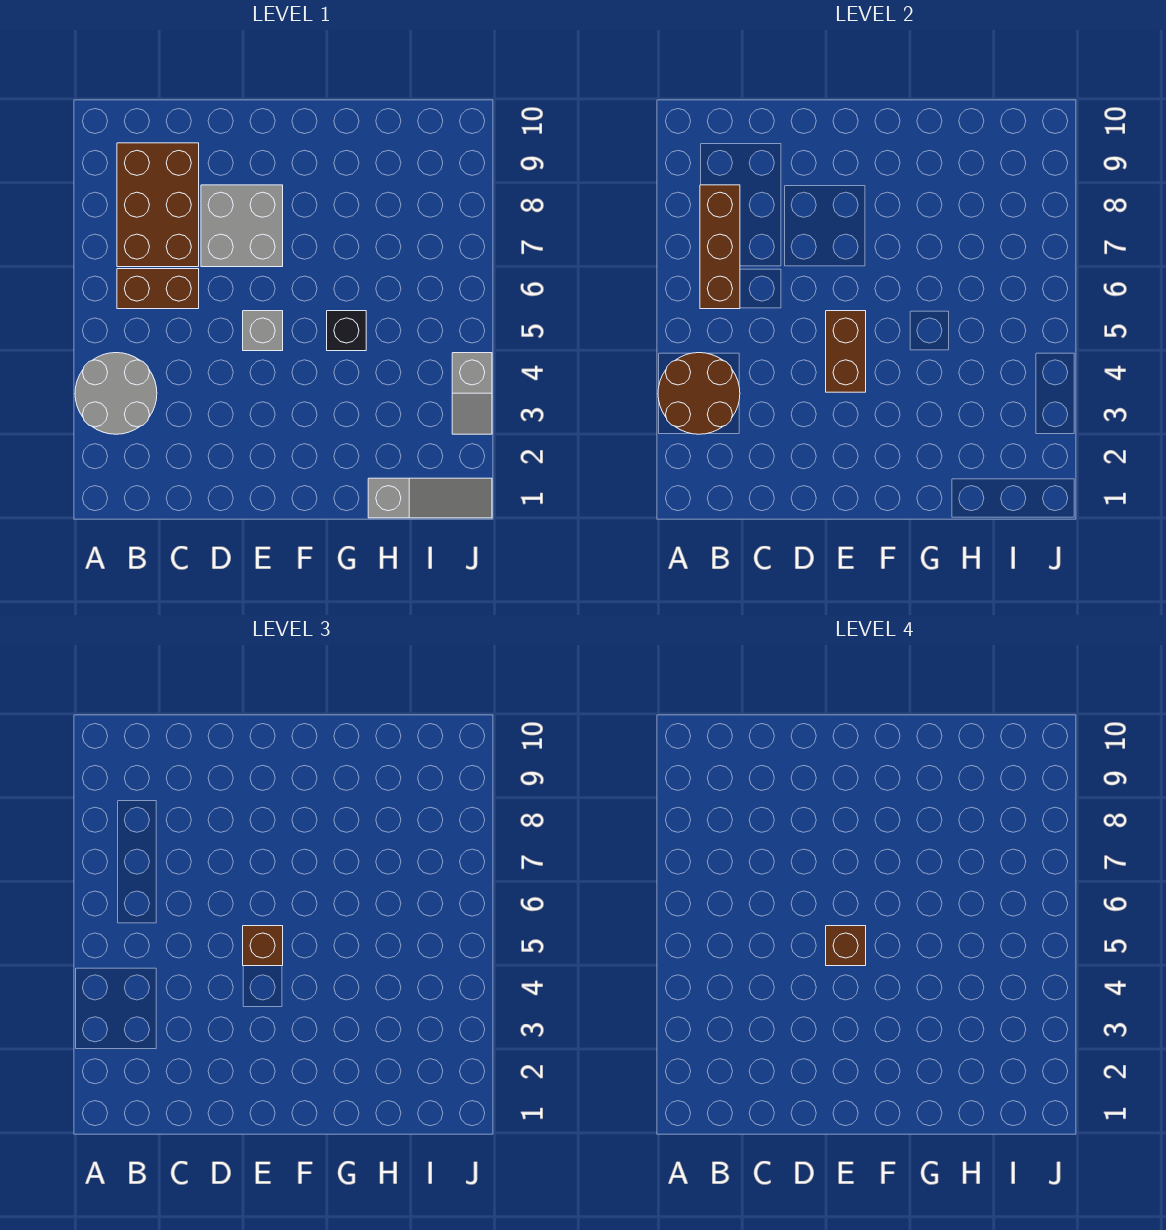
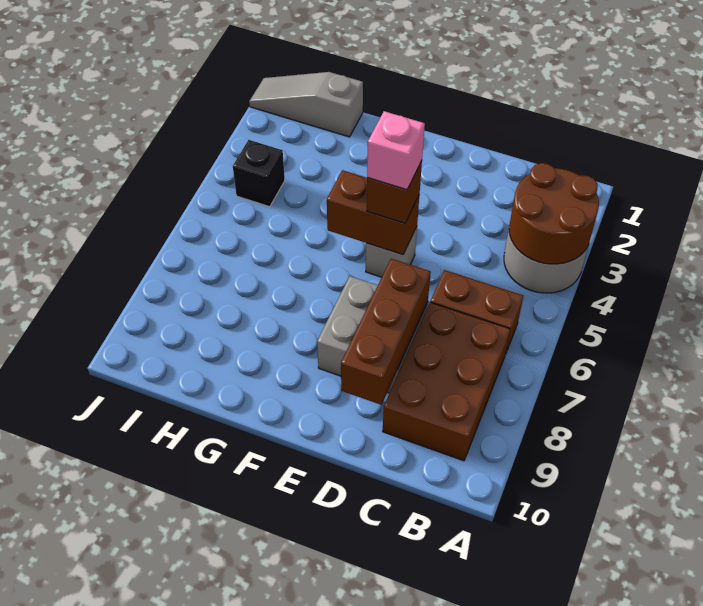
brown brick B6:B8 level 2 -> brown brick D7:D9 level 2
brown brick E4:E5 level 2 -> brown brick E5:F5 level 2
brown brick E5 level 4 -> pink brick E5 level 4
black brick G5 level 1 -> black brick I4 level 1
grey slope J3:J4 level 1 top 4 -> none

